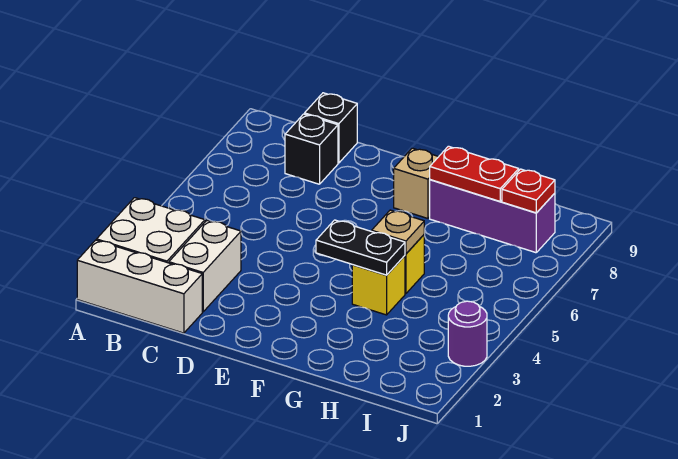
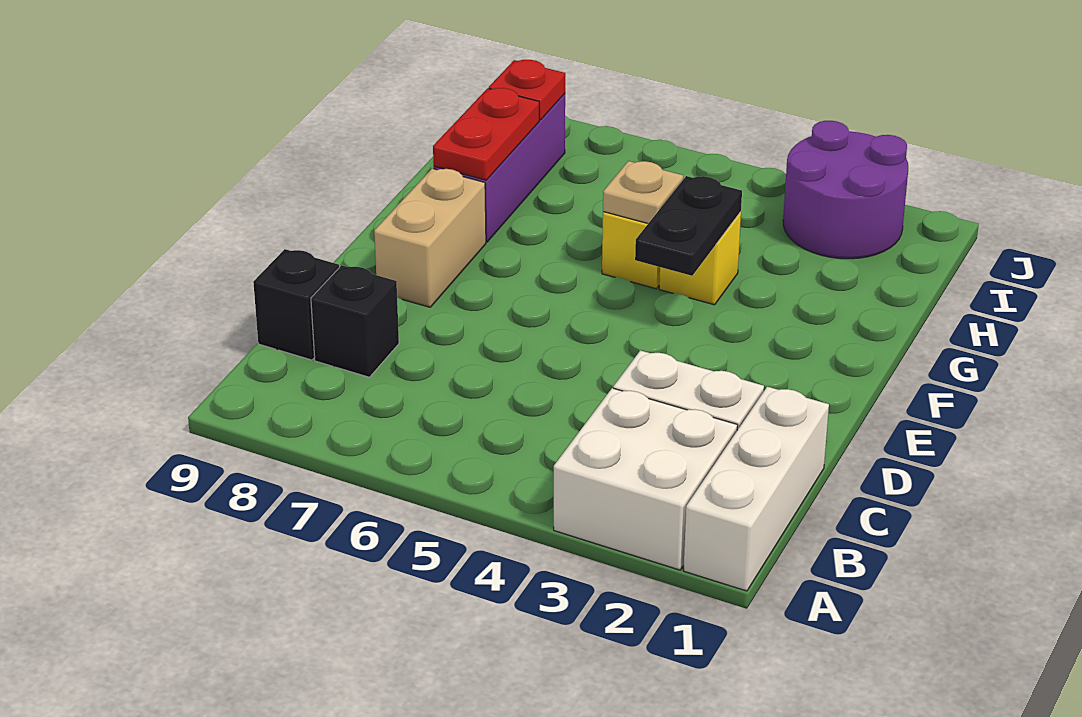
tan brick F8 level 1 -> tan brick E8:F8 level 1
purple round brick J3 level 1 -> purple round brick I2:J3 level 1

